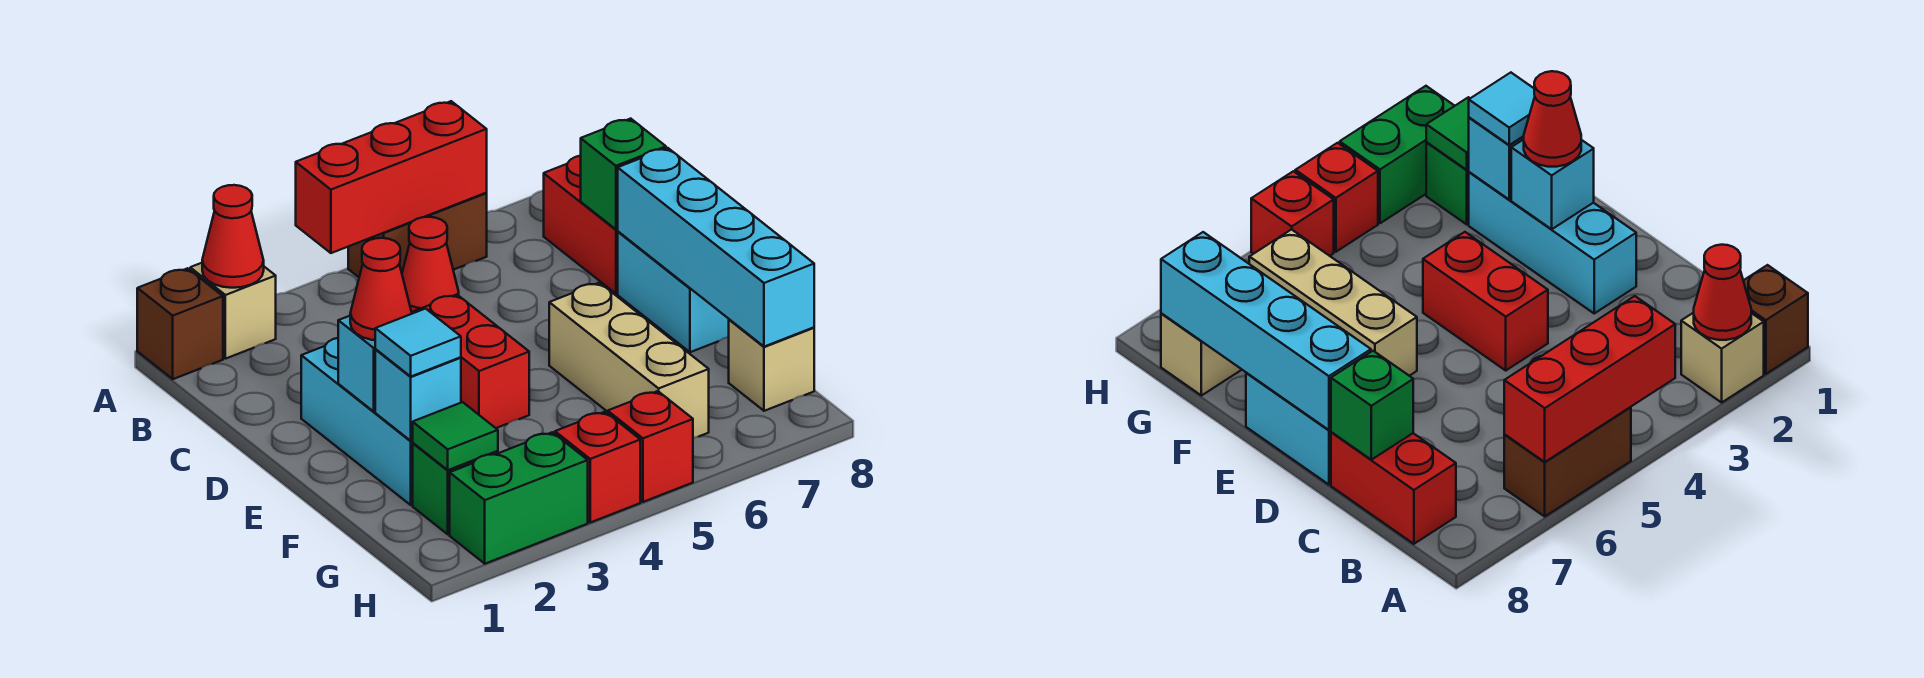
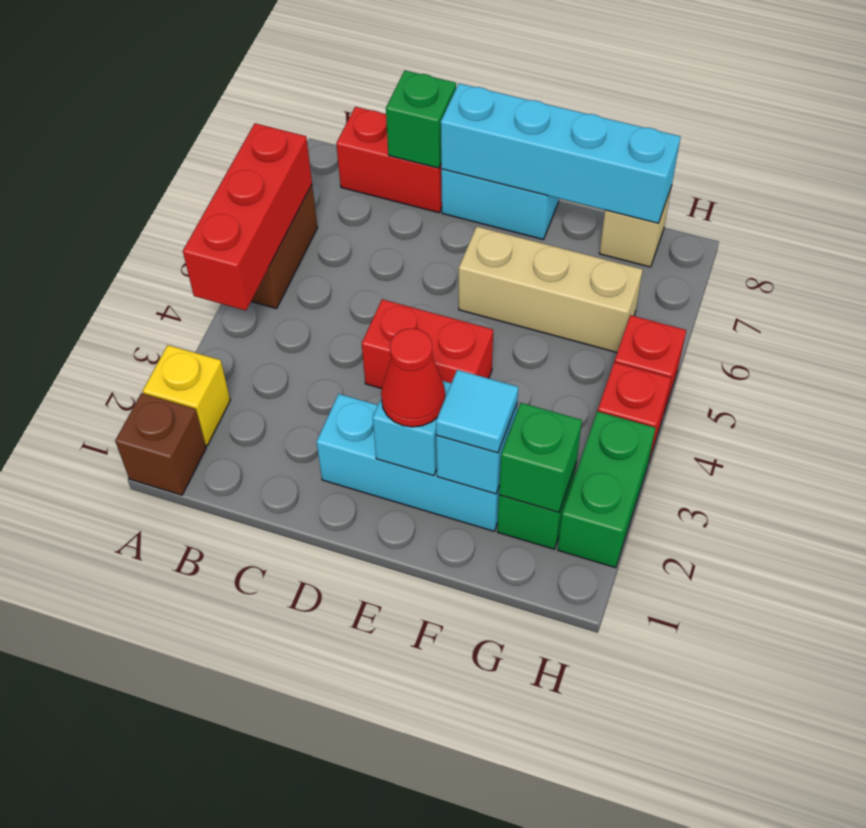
tan brick A2 level 1 -> yellow brick A2 level 1
red cone A2 level 2 -> none
red cone B5 level 1 -> none
green tile G2 level 2 -> green brick G2 level 2

